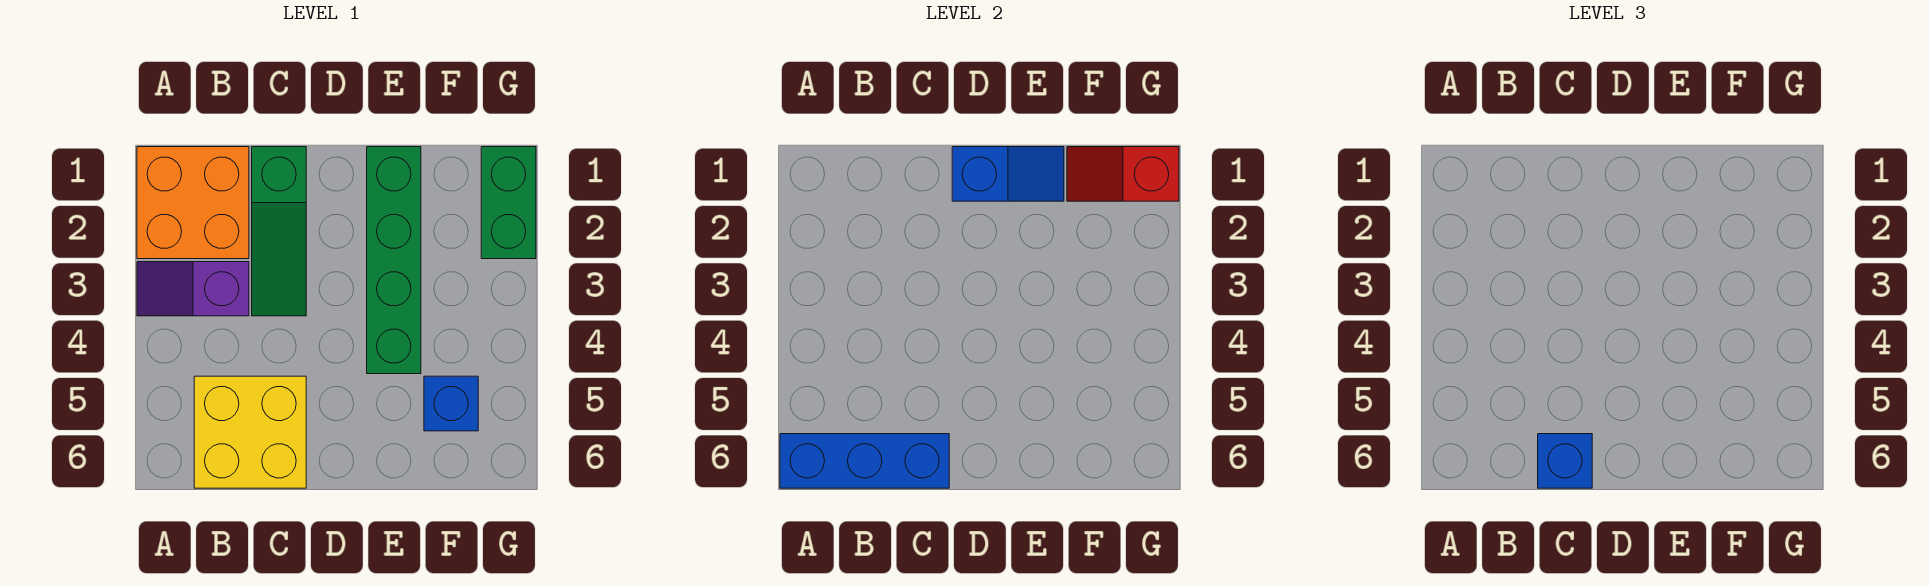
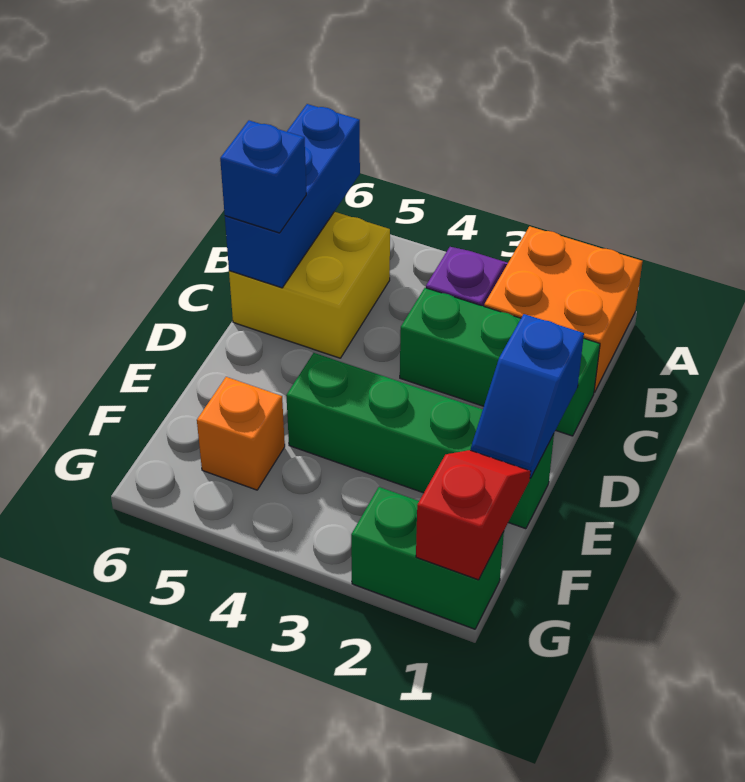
green slope C1:C3 level 1 top 1 -> green brick C1:C3 level 1
blue brick F5 level 1 -> orange brick F5 level 1

